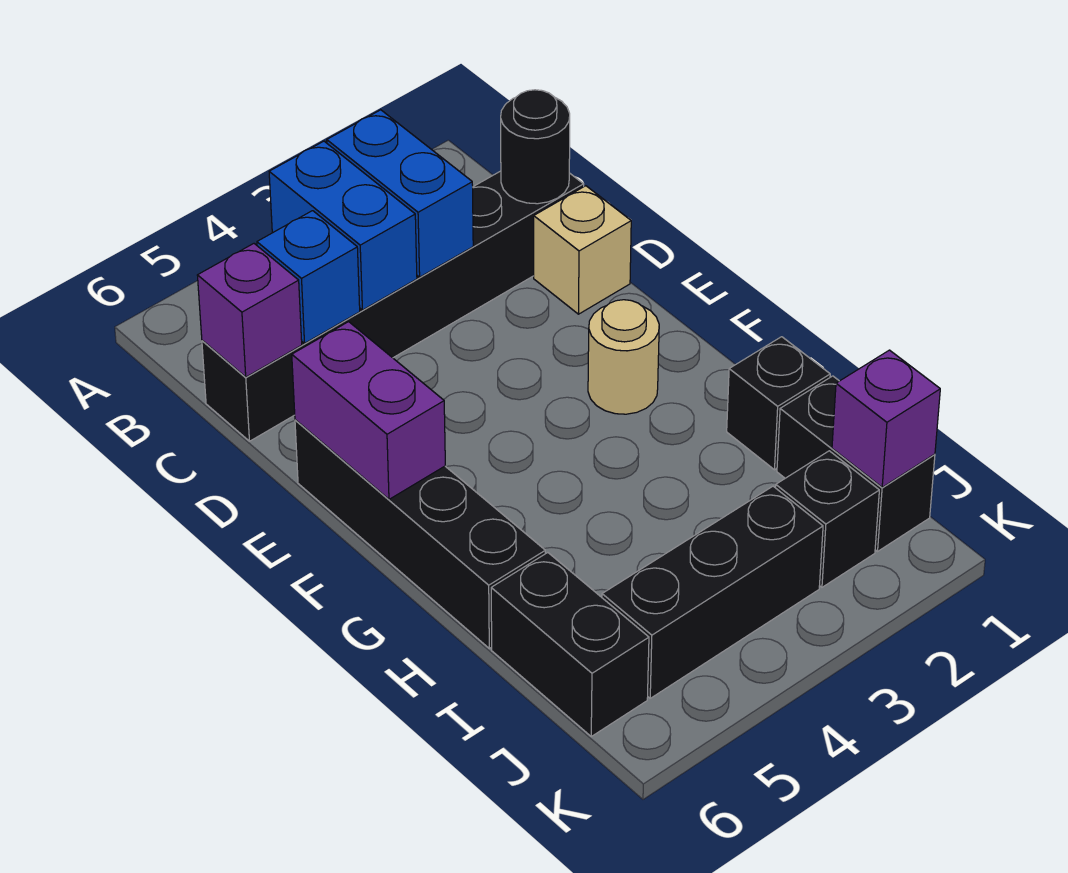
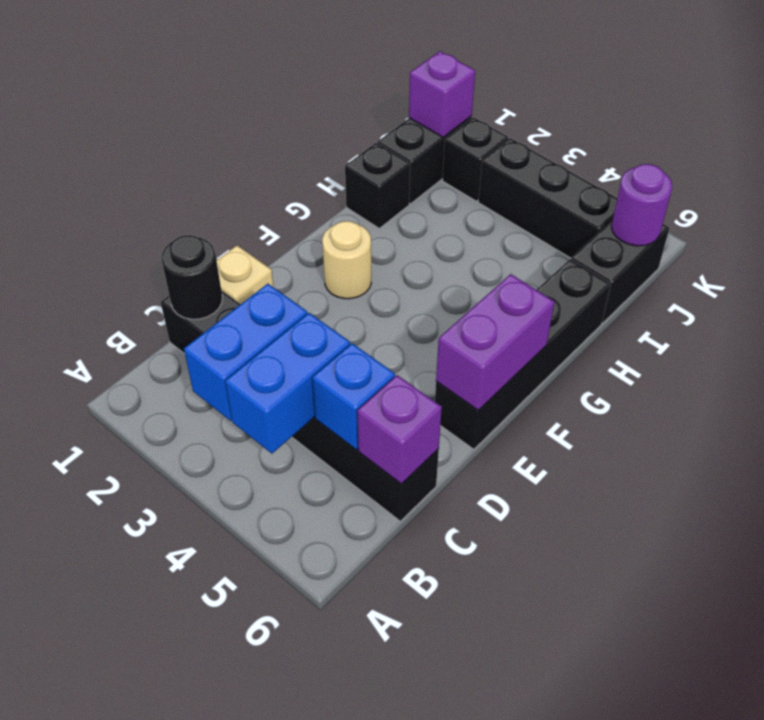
none -> purple round brick J6 level 2

